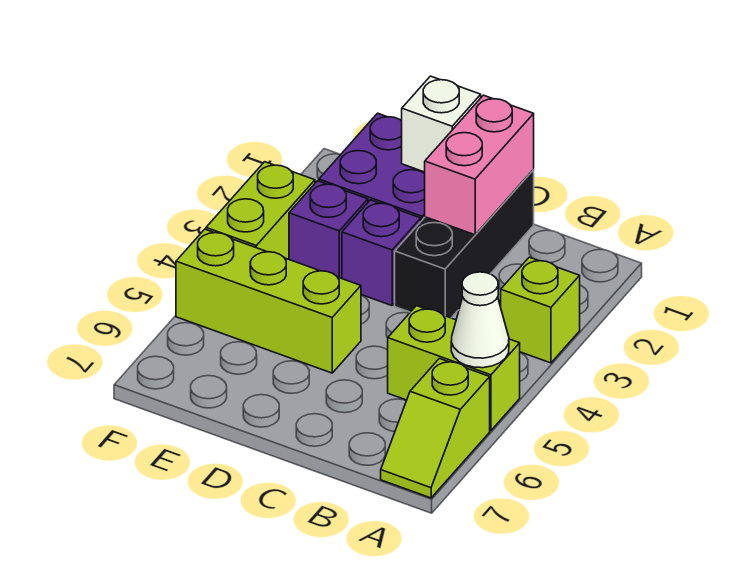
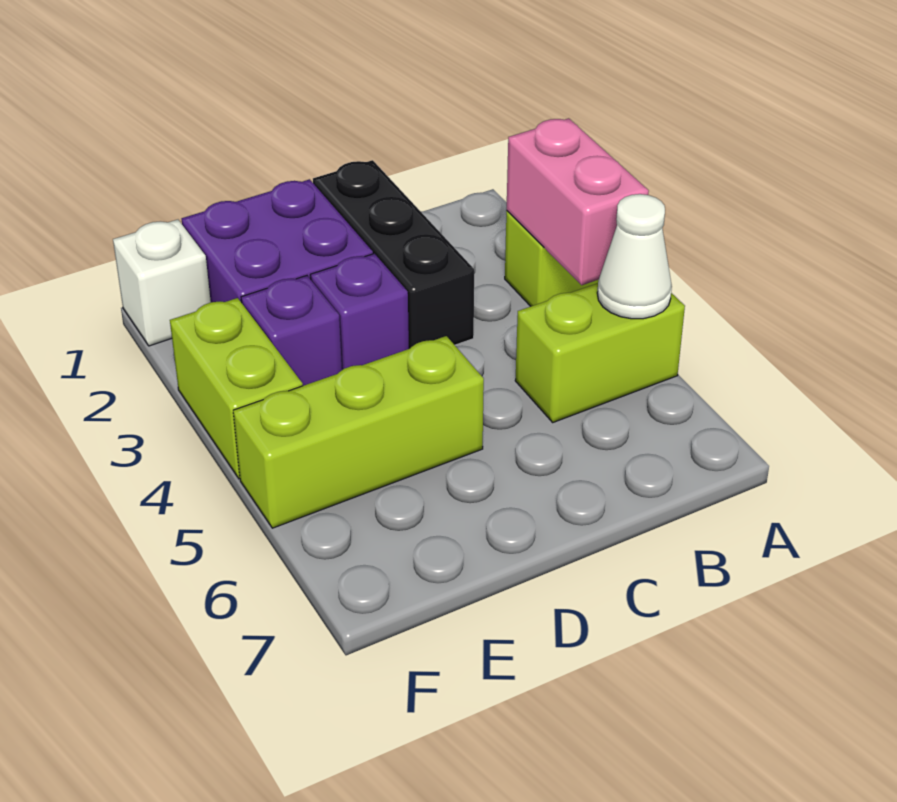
lime slope A6:A7 level 1 top 6 -> none
pink brick C1:C2 level 2 -> pink brick A3:A4 level 2
white brick D1 level 2 -> white brick F1 level 1

